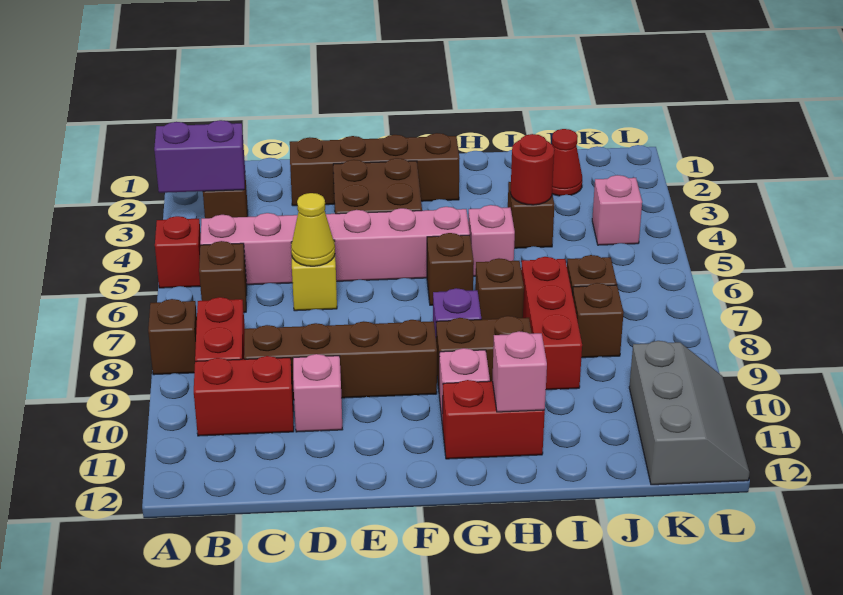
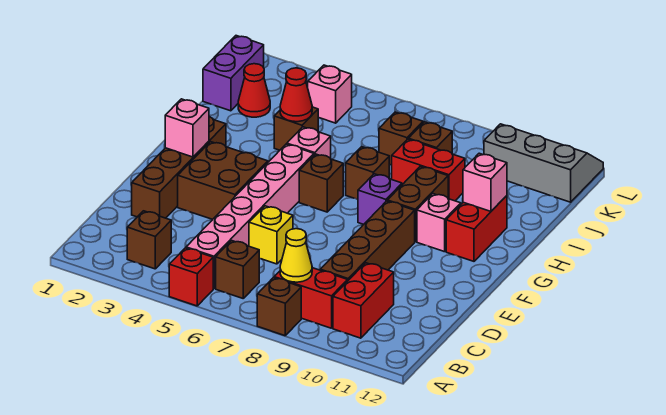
purple brick A3:B3 level 2 -> purple brick J1:K1 level 1
yellow cone D6 level 2 -> yellow cone B8 level 2
pink brick D10 level 1 -> pink brick F2 level 2
red round brick I4 level 2 -> red cone I4 level 2
red brick I7:I9 level 1 -> red brick I8:I9 level 1

